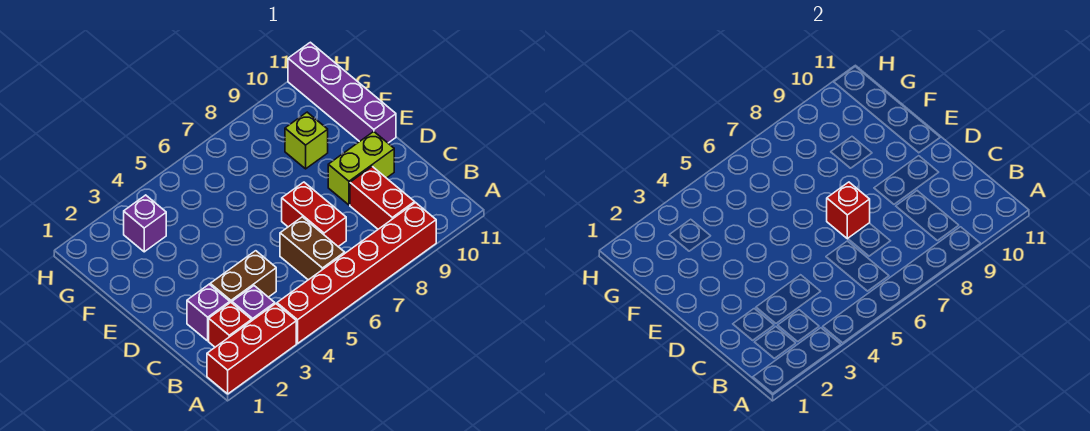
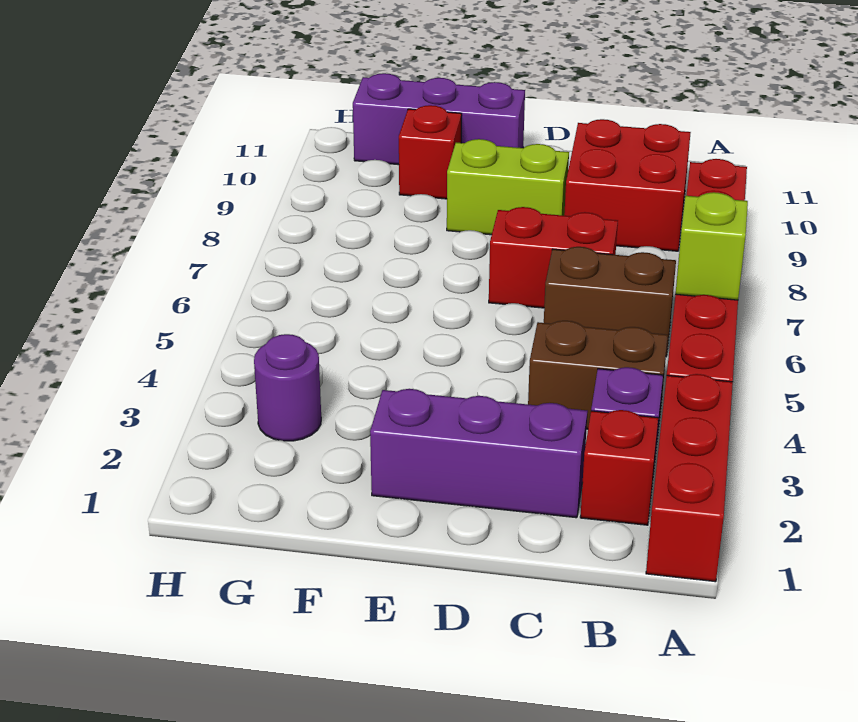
red brick B9:C9 level 1 -> red brick B9:C10 level 1
purple brick C2 level 1 -> purple brick C2:E2 level 1
brown brick C3:C4 level 1 -> brown brick B4:C4 level 1
red brick D7 level 2 -> red brick F10 level 1
lime brick D9:D10 level 1 -> lime brick D9:E9 level 1
purple brick E11:H11 level 1 -> purple brick E11:G11 level 1
lime brick F9 level 1 -> lime brick A6 level 2
purple brick G3 level 1 -> purple round brick G3 level 1

